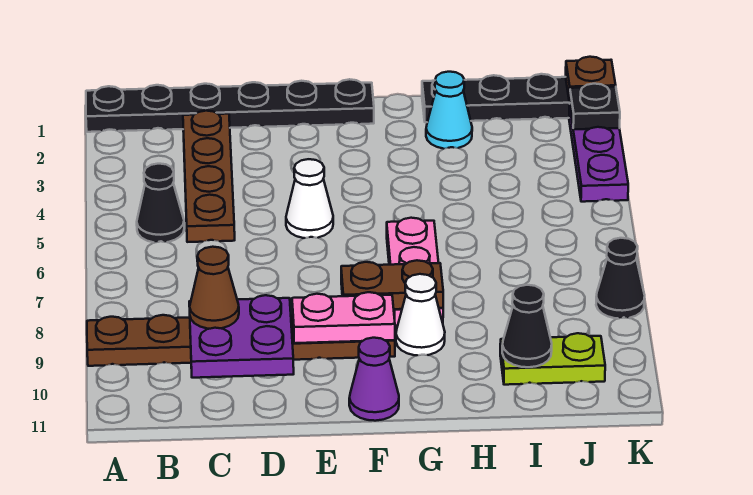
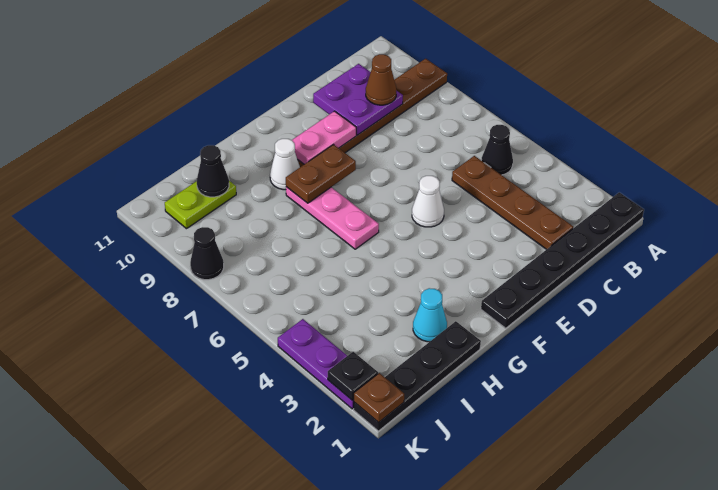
purple cone F11 level 1 -> none

